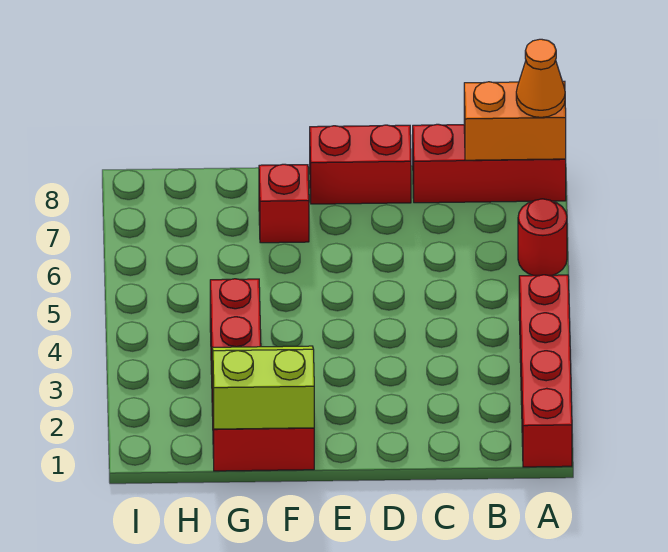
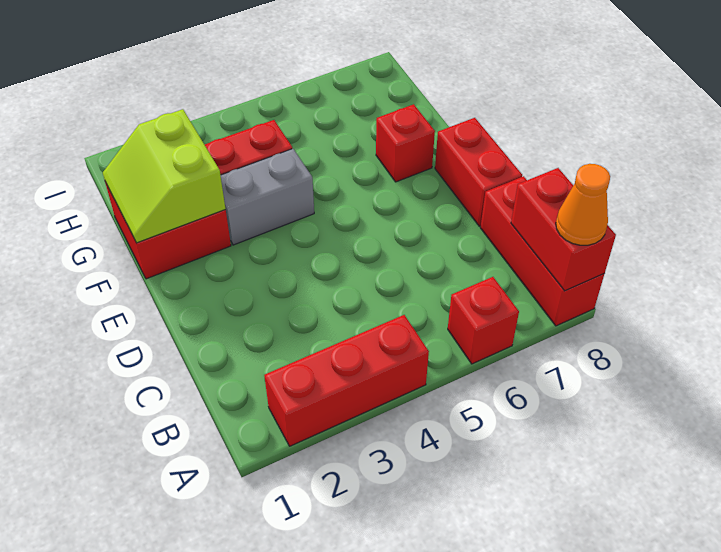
red brick A1:A4 level 1 -> red brick A2:A4 level 1
red round brick A6 level 1 -> red brick A6 level 1
orange brick A8:B8 level 2 -> red brick A8:B8 level 2
lime slope F1:G2 level 2 top 1 -> lime slope F1:G2 level 2 top 2
none -> grey brick F3:F4 level 1

